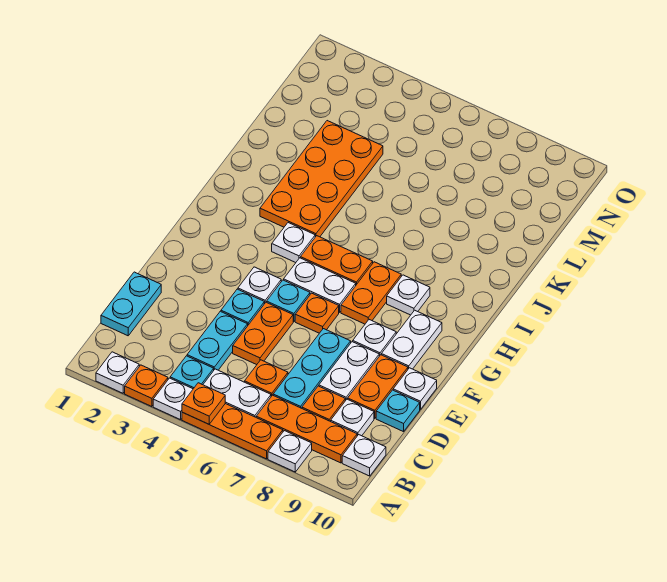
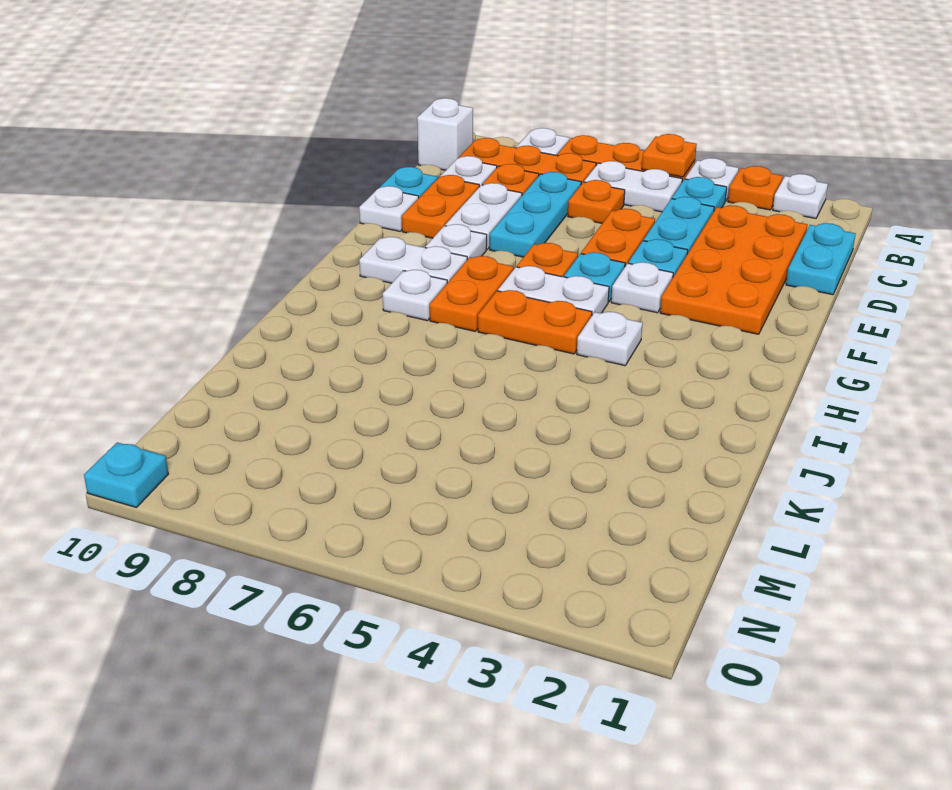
white plate B10 level 1 -> white brick B10 level 1
white plate F9:G9 level 1 -> white plate G8:G9 level 1
orange plate I3:L4 level 1 -> orange plate C2:F3 level 1
none -> cyan plate O10 level 1

